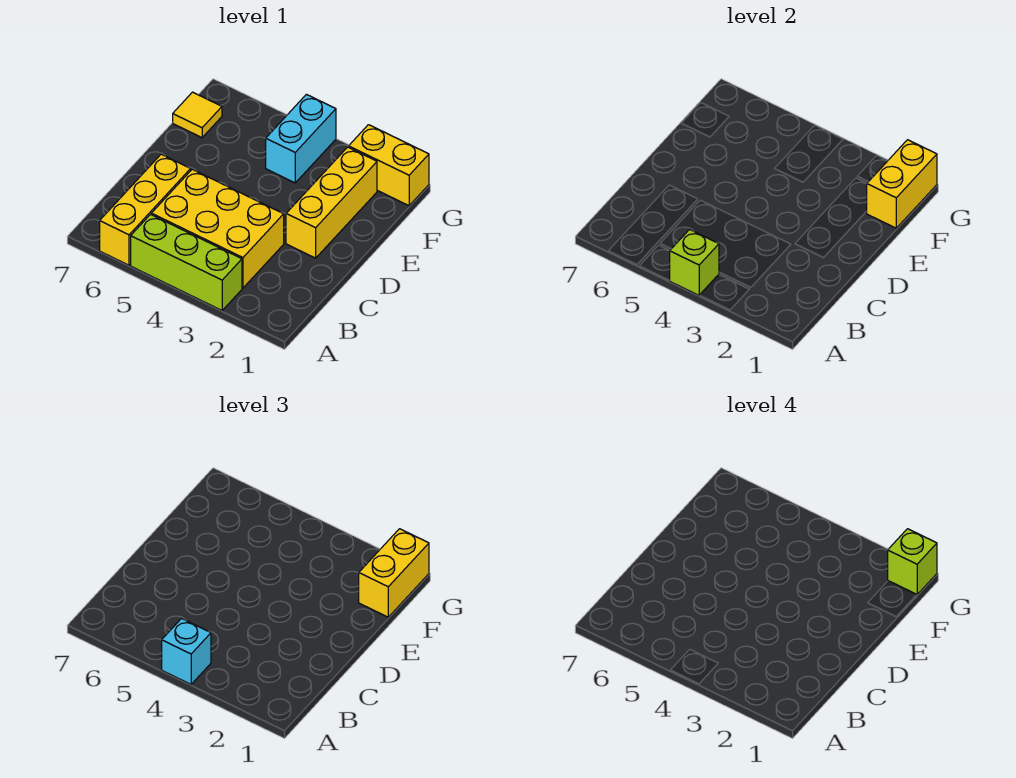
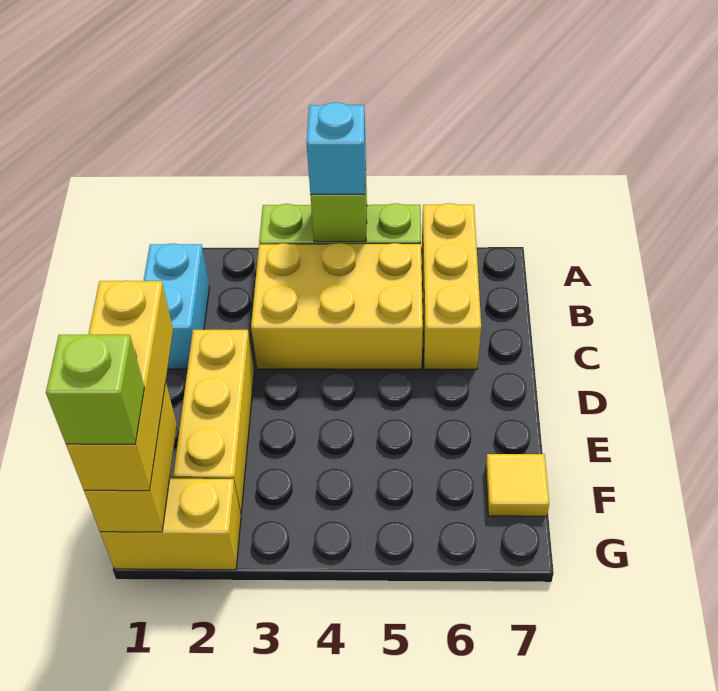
yellow brick F1:G1 level 3 -> yellow brick E1:G1 level 3
cyan brick F4:G4 level 1 -> cyan brick B1:C1 level 1

